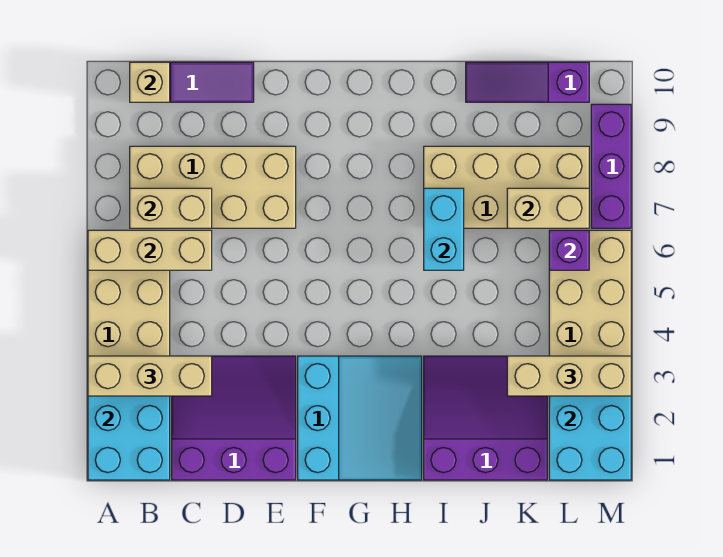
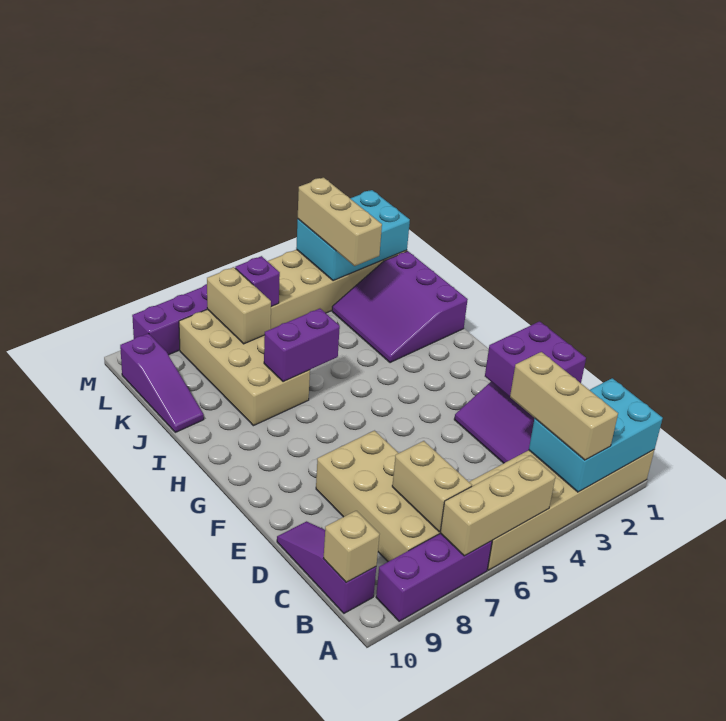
tan brick A6:C6 level 2 -> tan brick A5:A7 level 2
none -> purple brick A7:A9 level 1
none -> purple brick D1:E2 level 2
cyan slope F1:H3 level 1 top F -> none
cyan brick I6:I7 level 2 -> purple brick I6:I7 level 2

